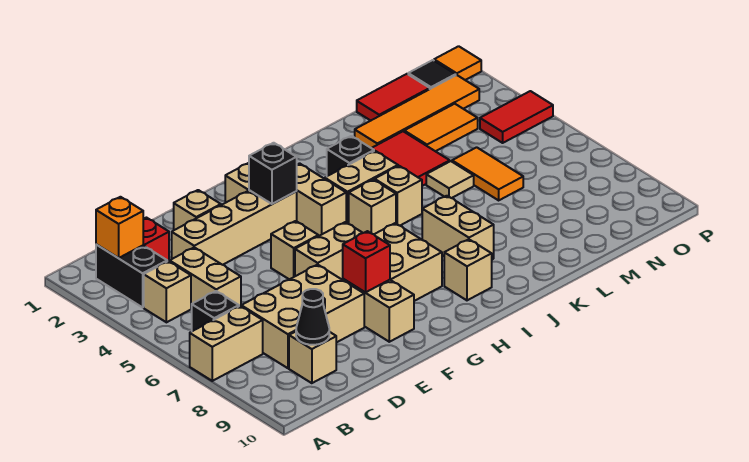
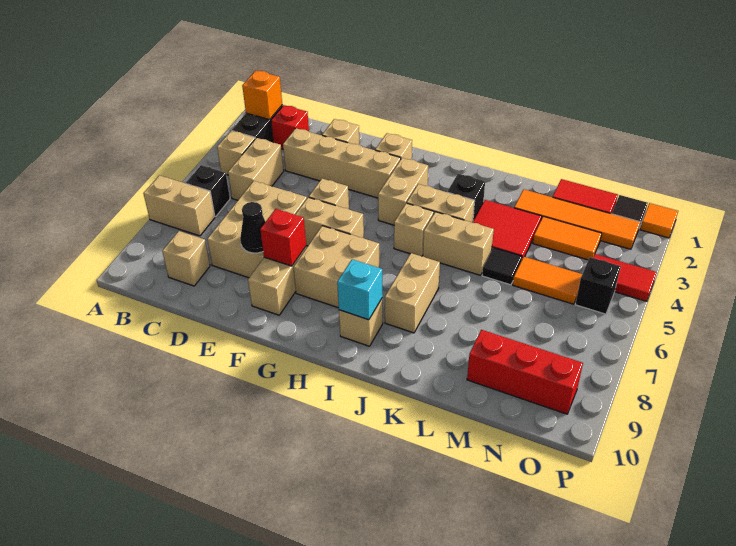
tan brick C7:E8 level 1 -> tan brick D6:E8 level 1
black cone C9 level 2 -> black cone E8 level 2
black brick G3 level 2 -> black brick O5 level 1
none -> cyan brick I9 level 2
tan brick J5 level 1 -> tan brick J5:K5 level 1
tan tile L5 level 1 -> black tile L5 level 1
orange tile M5:M6 level 1 -> orange tile M5:N5 level 1
none -> red brick M9:O9 level 1

